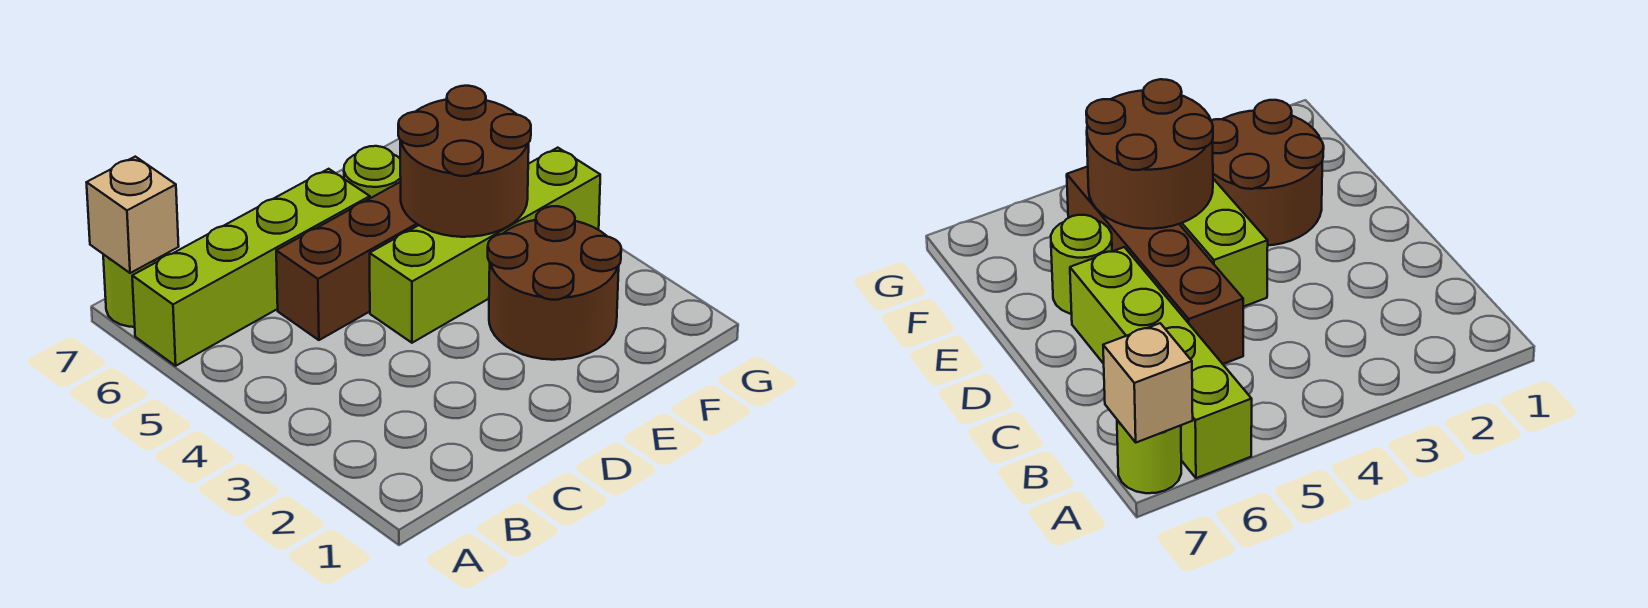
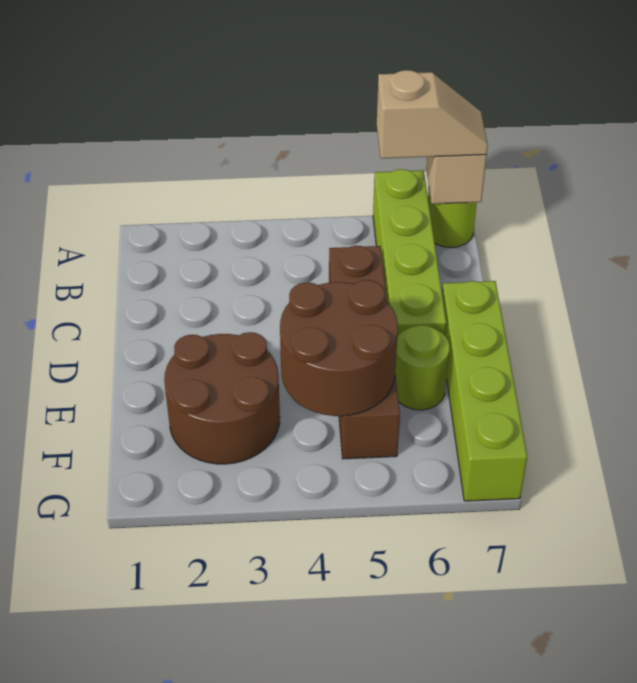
none -> tan slope A6:A7 level 3 top 6
lime brick D4:G4 level 1 -> lime brick D7:G7 level 1

